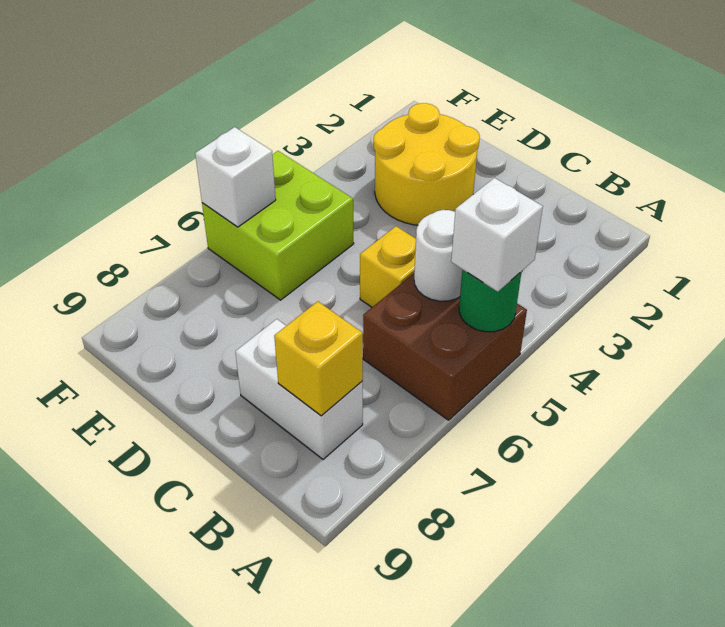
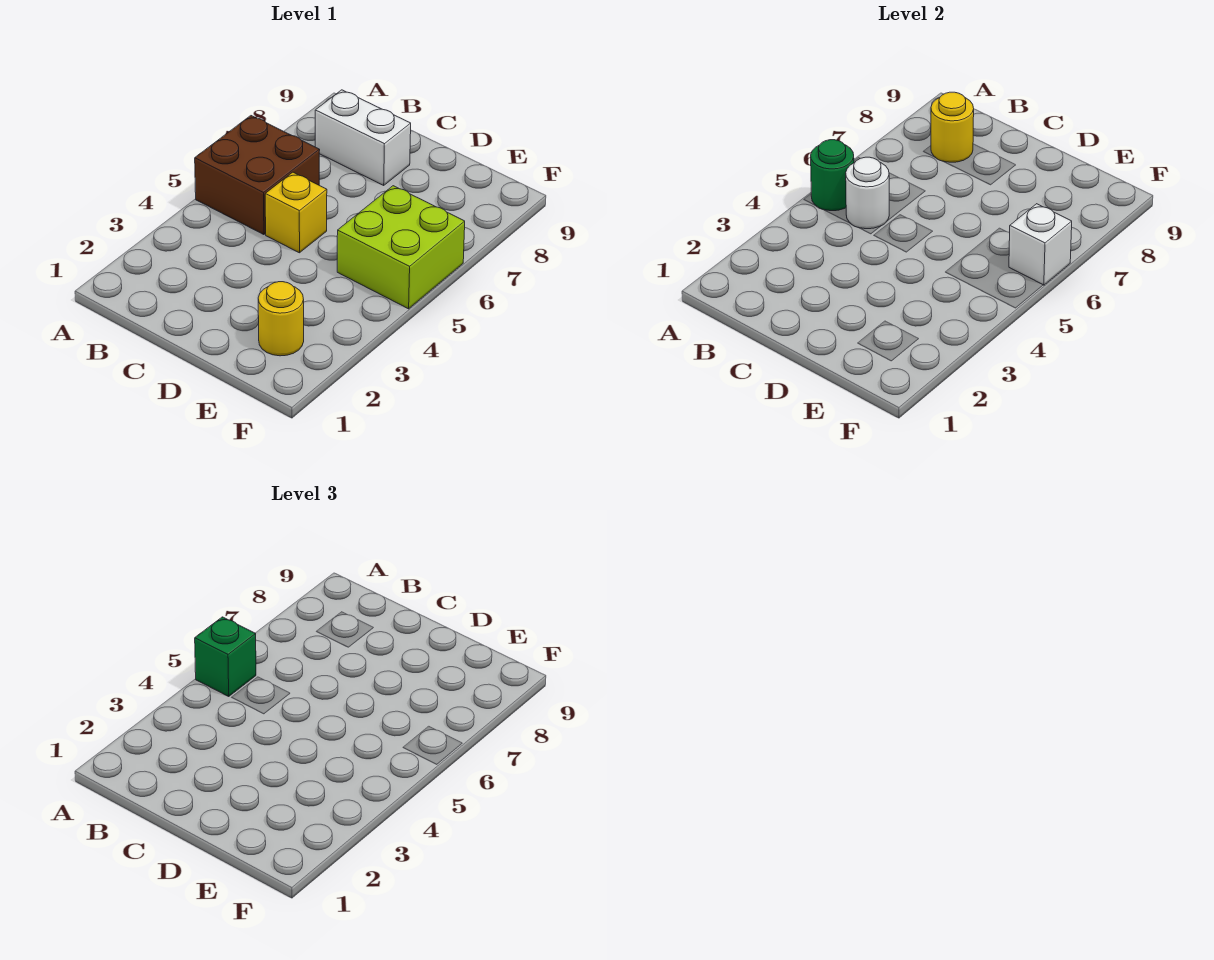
white brick A5 level 3 -> green brick A5 level 3
yellow brick B8 level 2 -> yellow round brick B8 level 2
yellow round brick D2:E3 level 1 -> yellow round brick E2 level 1

